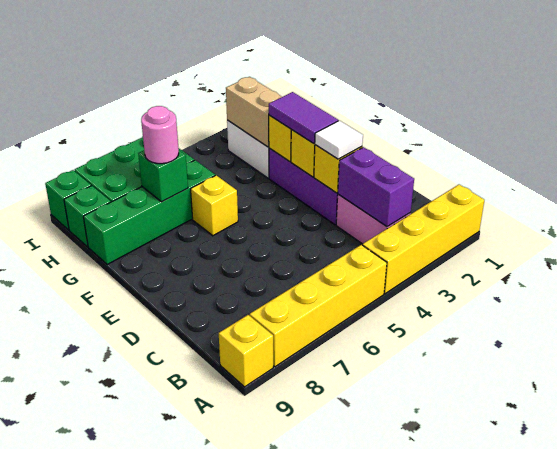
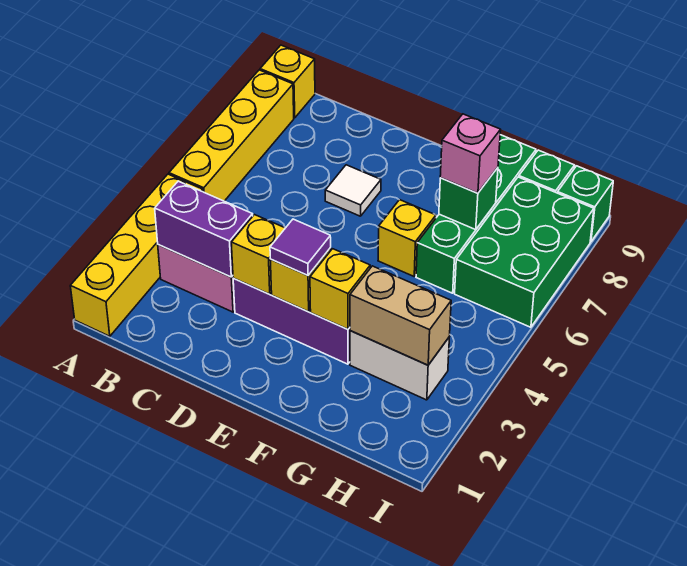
white tile D3 level 3 -> white tile D7 level 1
purple tile E3:F3 level 3 -> purple tile E3 level 3
pink round brick G7 level 3 -> pink brick G7 level 3

